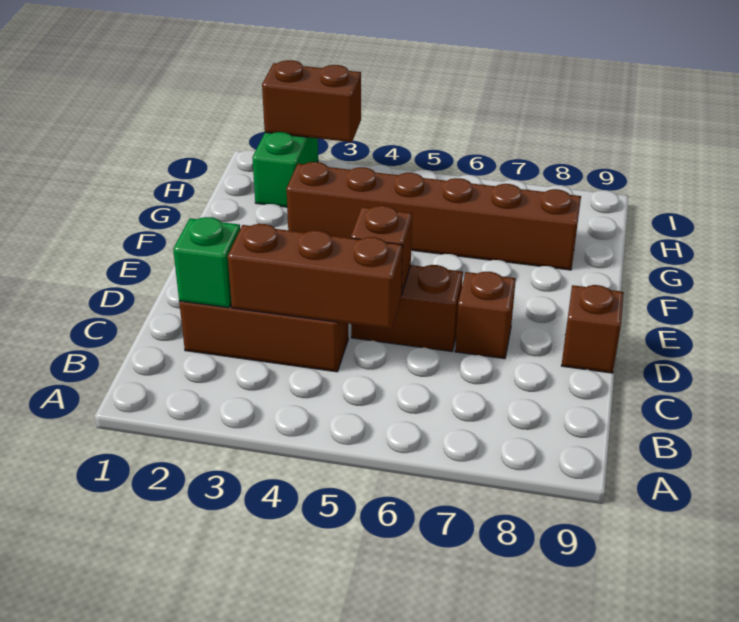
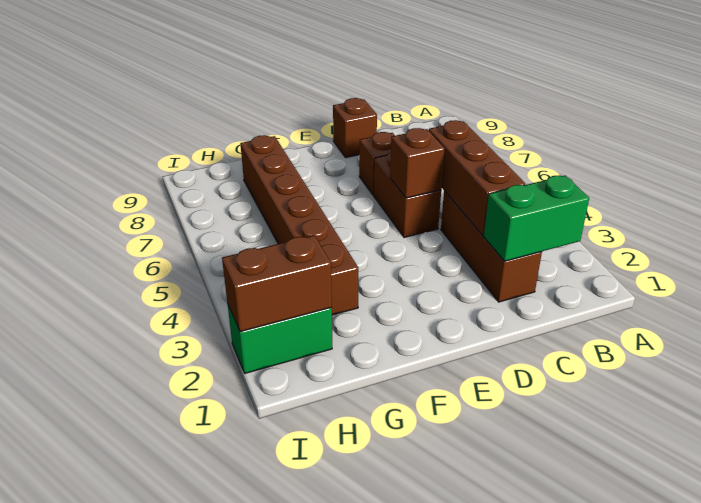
green brick C2 level 2 -> green brick B2:C2 level 2
brown brick I2:I3 level 2 -> brown brick H2:I2 level 2

